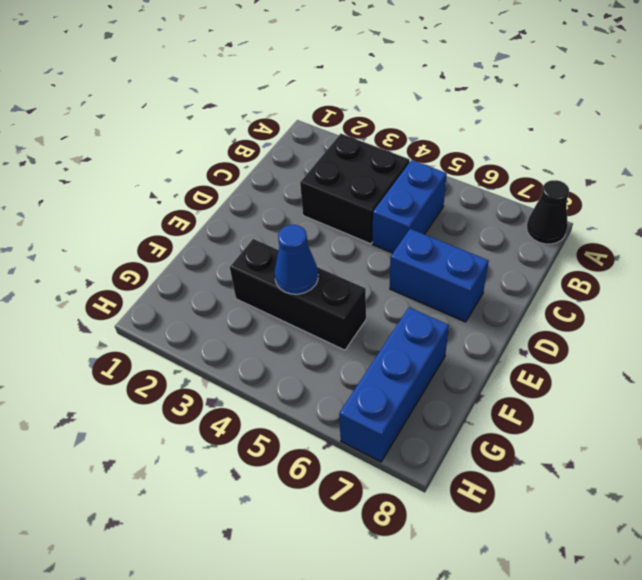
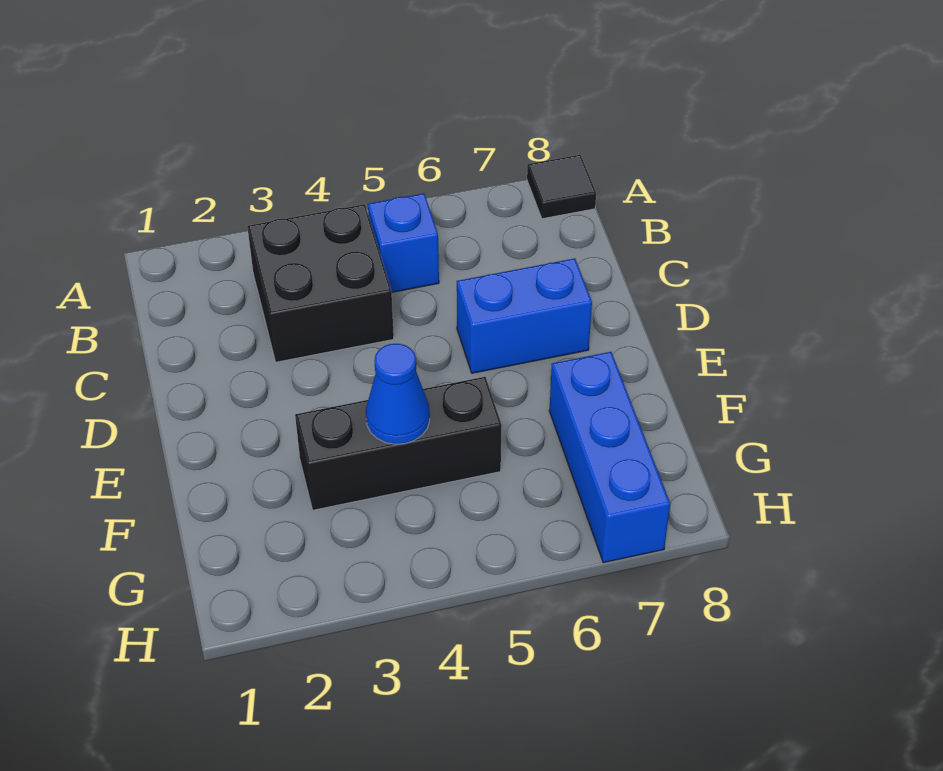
black cone A8 level 1 -> black tile A8 level 1
blue brick B5:C5 level 1 -> blue brick B5 level 1

